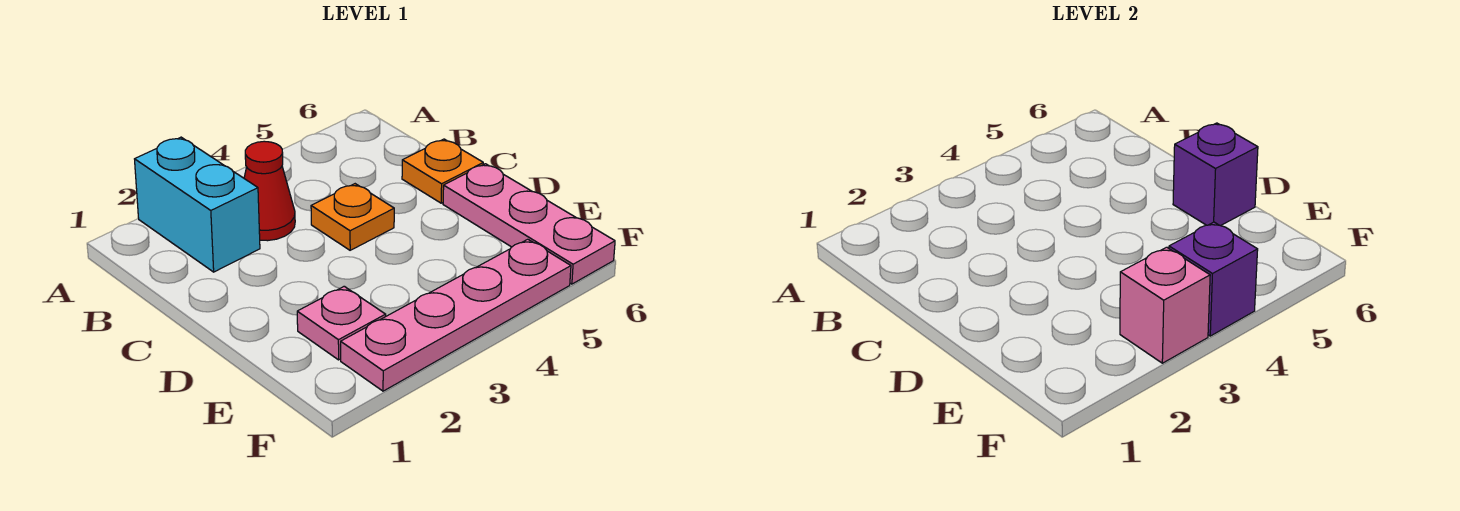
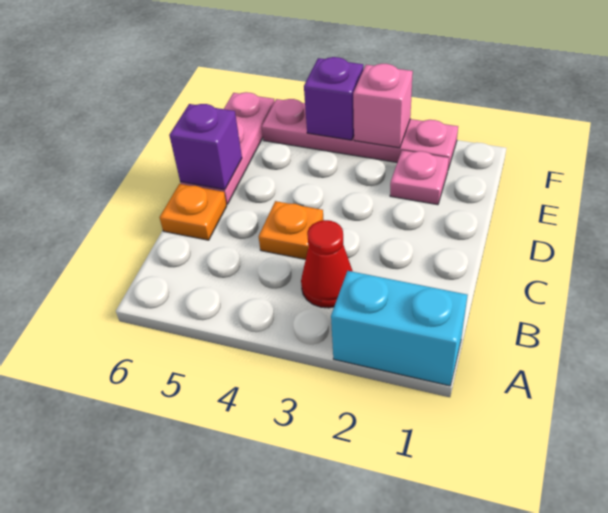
cyan brick A2:B2 level 1 -> cyan brick A1:A2 level 1

